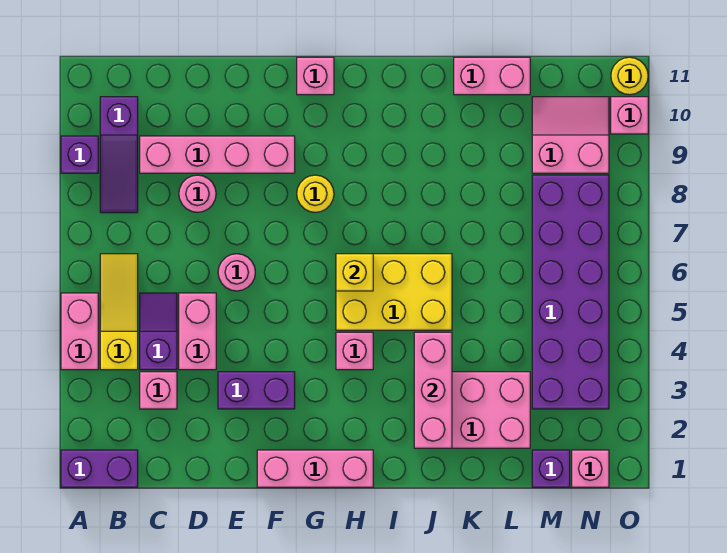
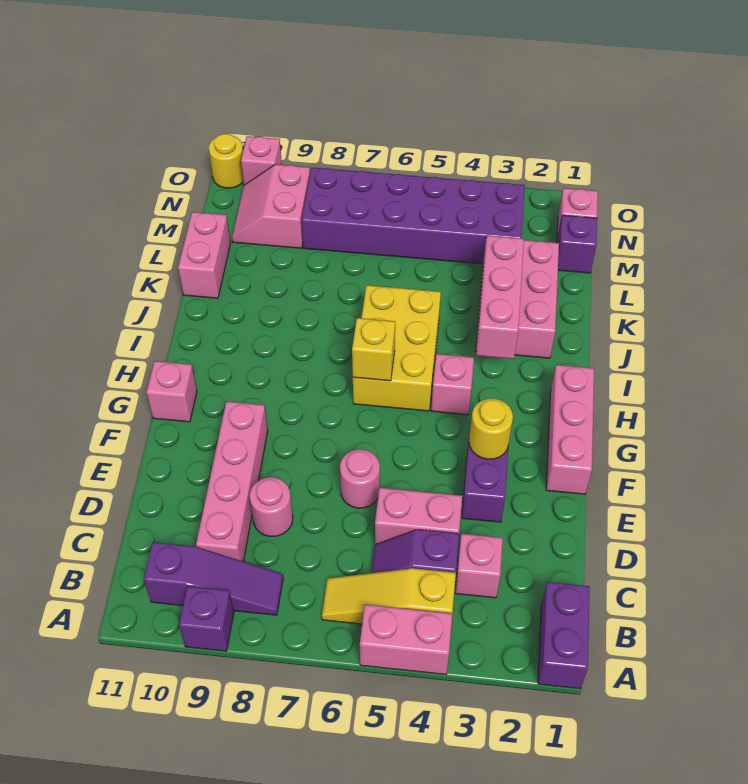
yellow round brick G8 level 1 -> yellow round brick F3 level 2
pink brick J2:J4 level 2 -> pink brick I3:K3 level 2

